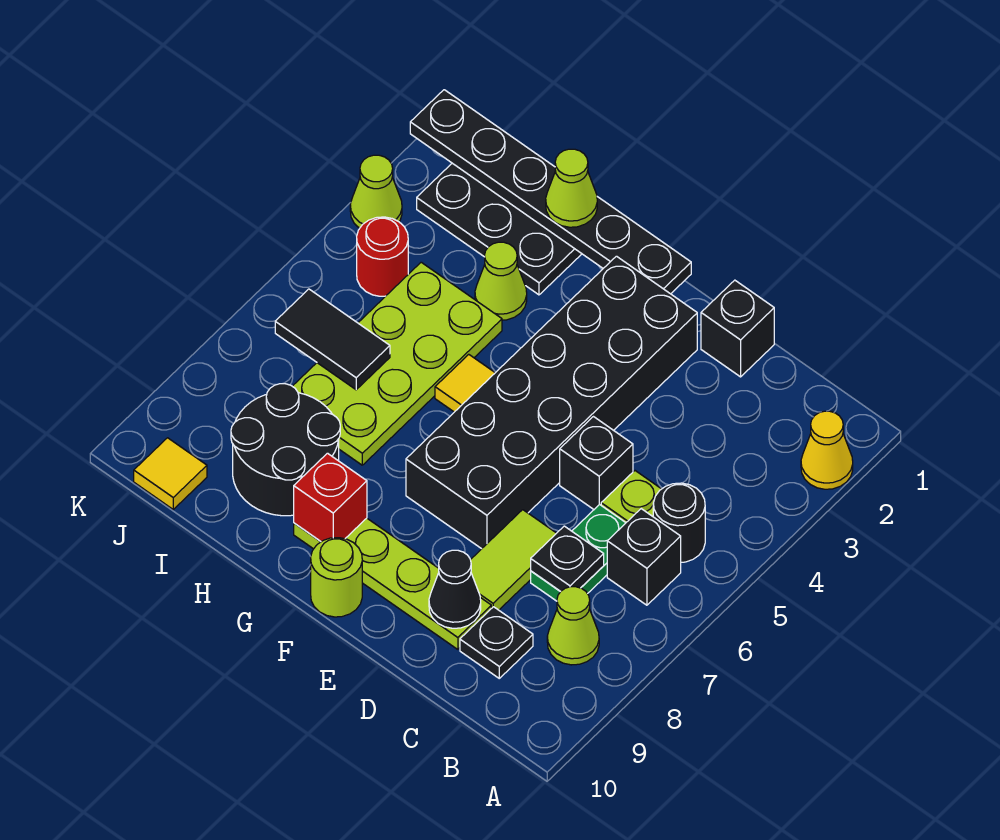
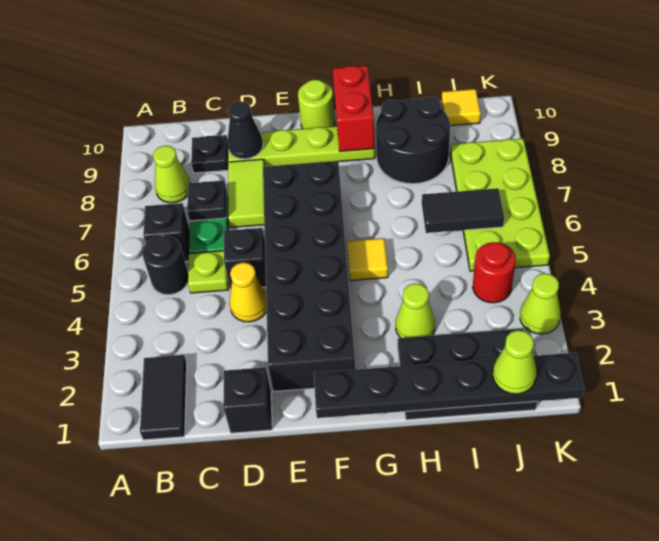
yellow cone A2 level 1 -> yellow cone D4 level 1
none -> black tile B1:B2 level 1
red brick G9 level 2 -> red brick G9:G10 level 2
lime cone H1 level 3 -> lime cone J1 level 3
lime plate H4:I7 level 1 -> lime plate J5:K8 level 1

